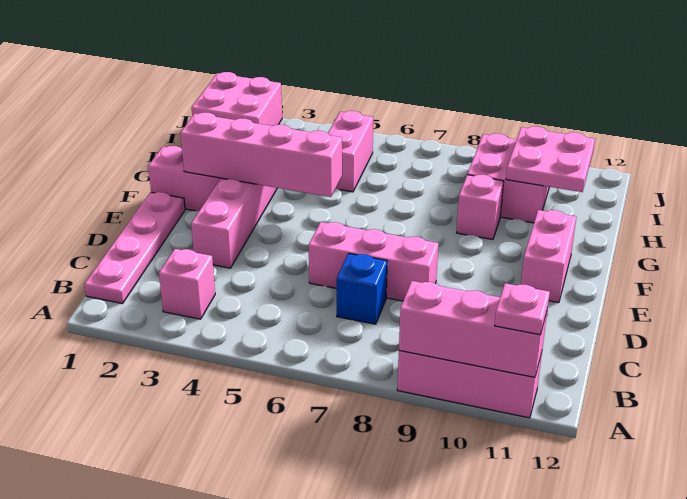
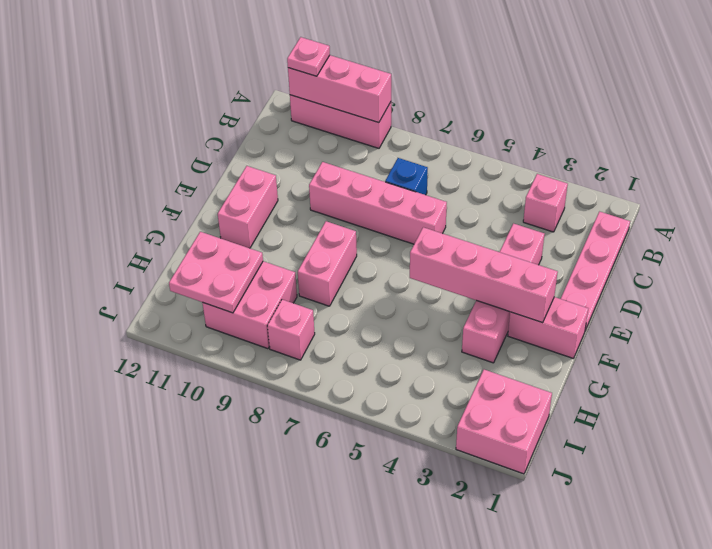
pink brick D6:D8 level 1 -> pink brick D6:D9 level 1
pink brick G9 level 1 -> pink brick I8 level 1
pink brick H5:I5 level 1 -> pink brick F8:G8 level 1

